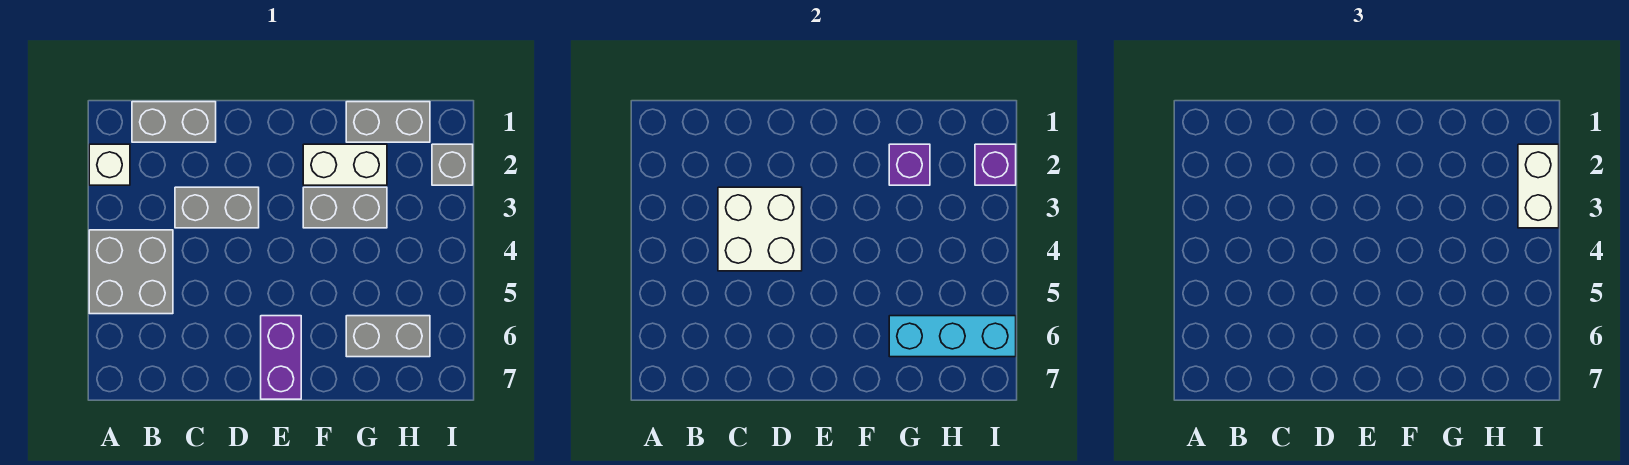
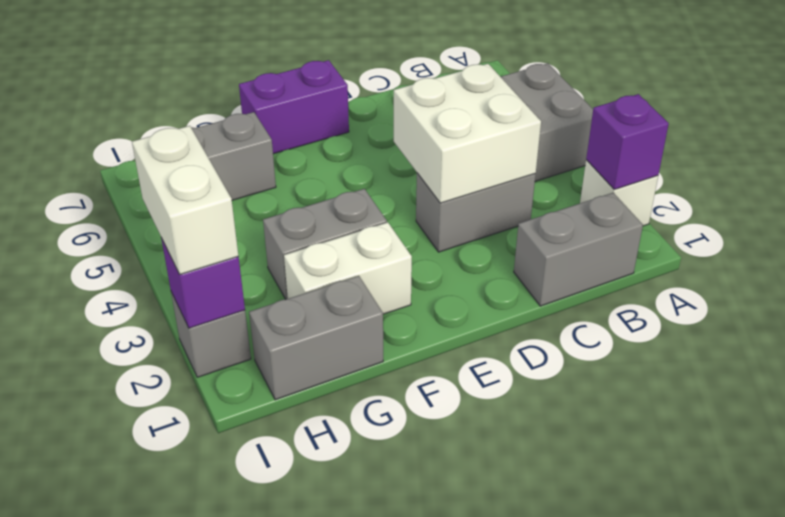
purple brick E6:E7 level 1 -> purple brick E7:F7 level 1
purple brick G2 level 2 -> purple brick A2 level 2
cyan brick G6:I6 level 2 -> none

